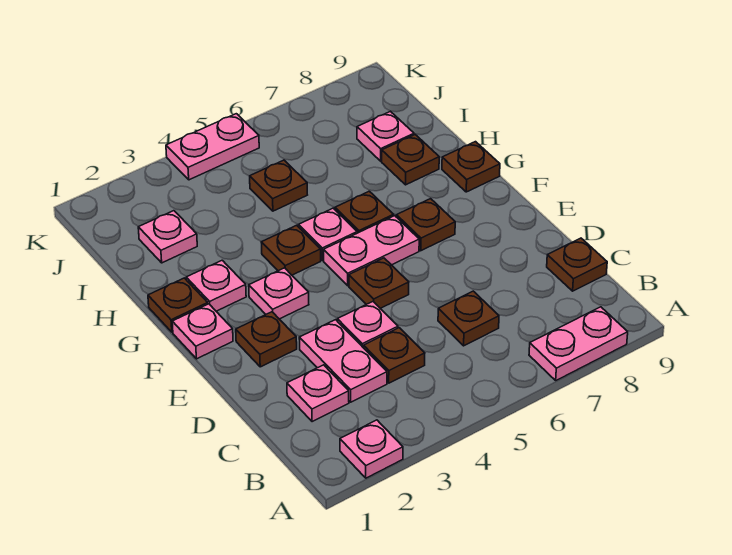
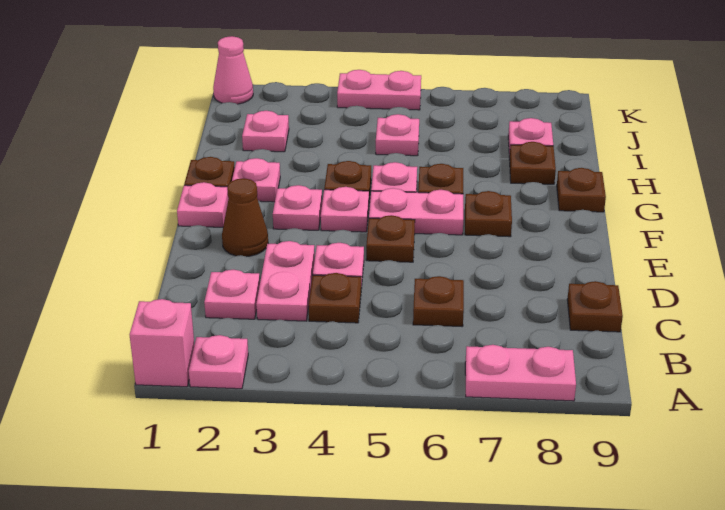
none -> pink brick A1 level 1
brown plate E2 level 1 -> brown cone E2 level 1
none -> pink plate F4 level 1
brown plate I5 level 1 -> pink plate I5 level 1
none -> pink cone K1 level 1

